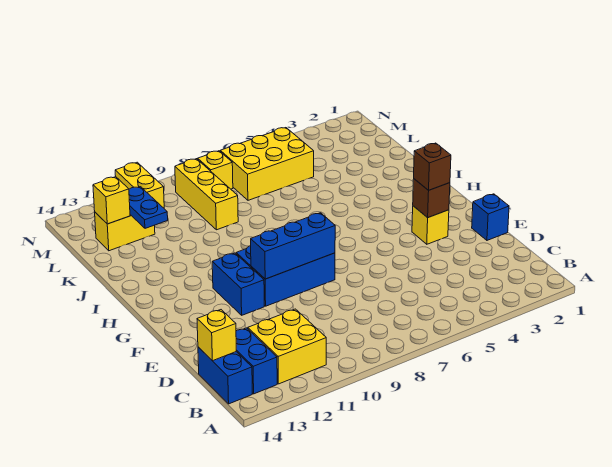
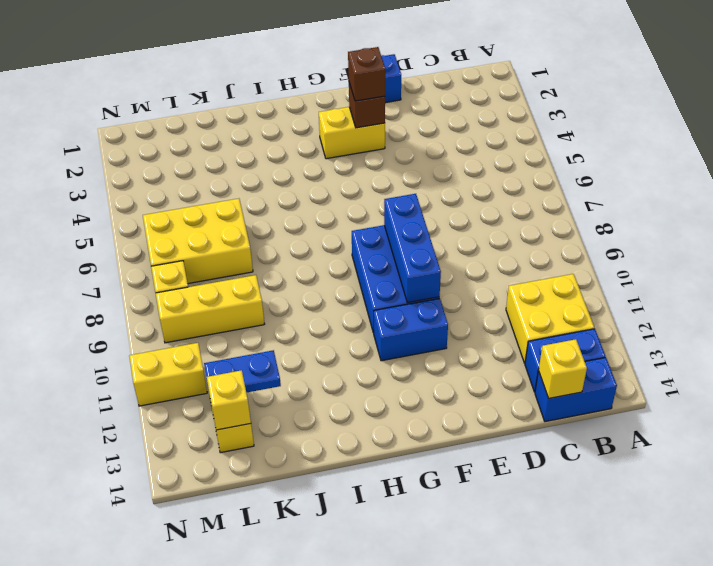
yellow brick F3 level 1 -> yellow brick F3:G3 level 1
yellow brick L5:M7 level 1 -> yellow brick K6:M7 level 1

